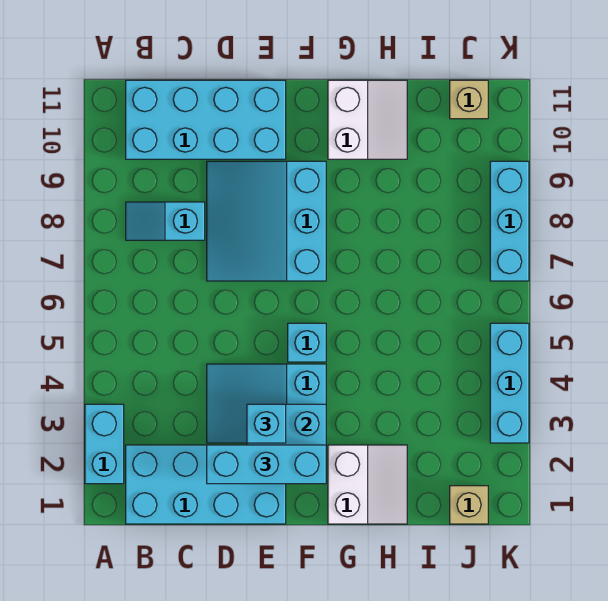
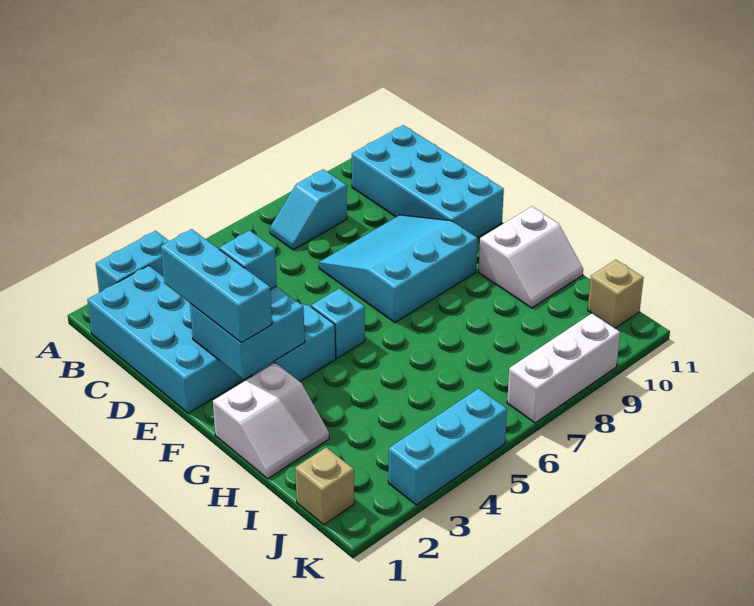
cyan slope B8:C8 level 1 top C -> cyan slope B7:B8 level 1 top 8
cyan brick K7:K9 level 1 -> white brick K7:K9 level 1

